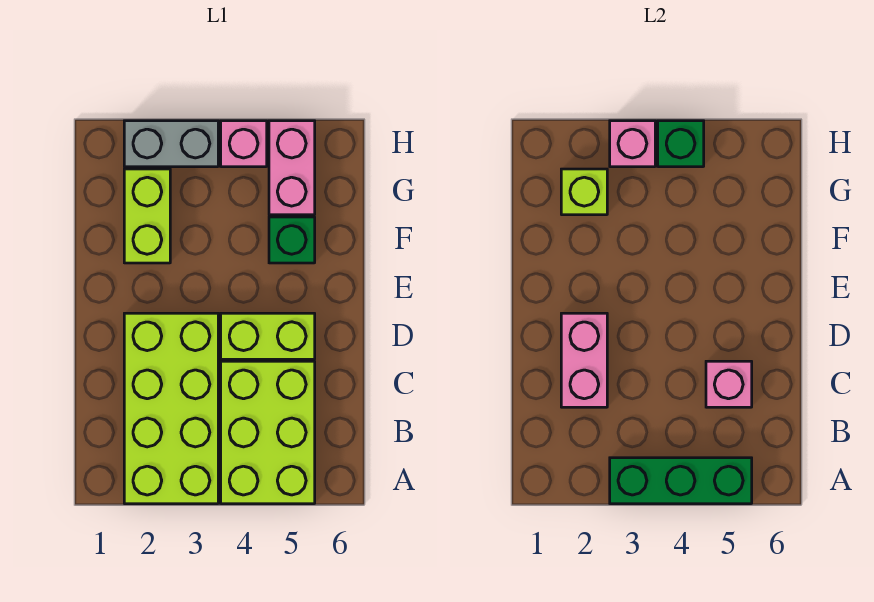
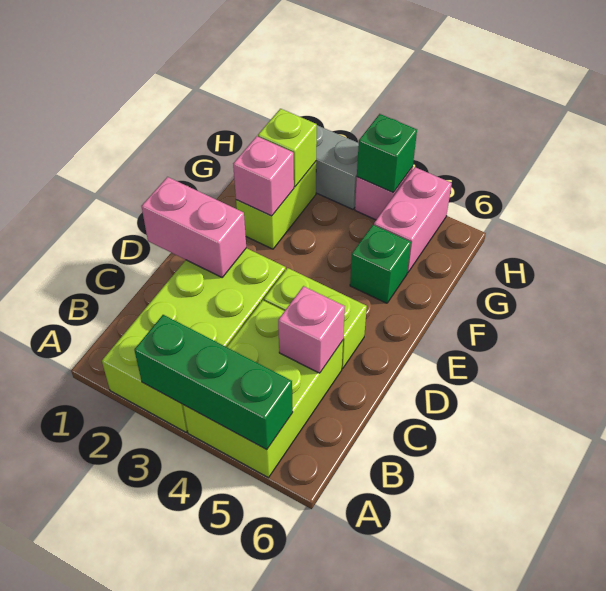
pink brick C2:D2 level 2 -> pink brick D1:D2 level 2
pink brick H3 level 2 -> pink brick F2 level 2

